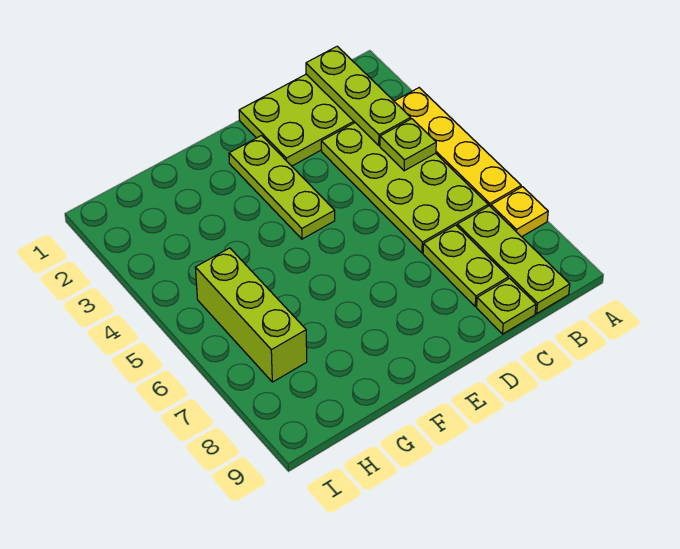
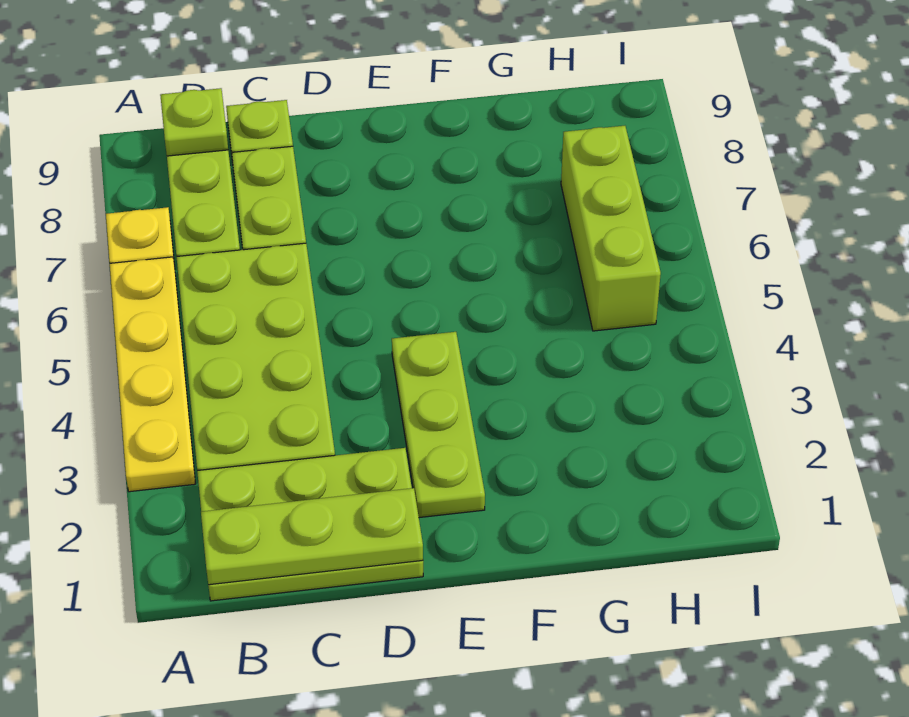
lime plate B1:B3 level 2 -> lime plate B1:D1 level 2
lime plate B4 level 2 -> lime plate B9 level 2

